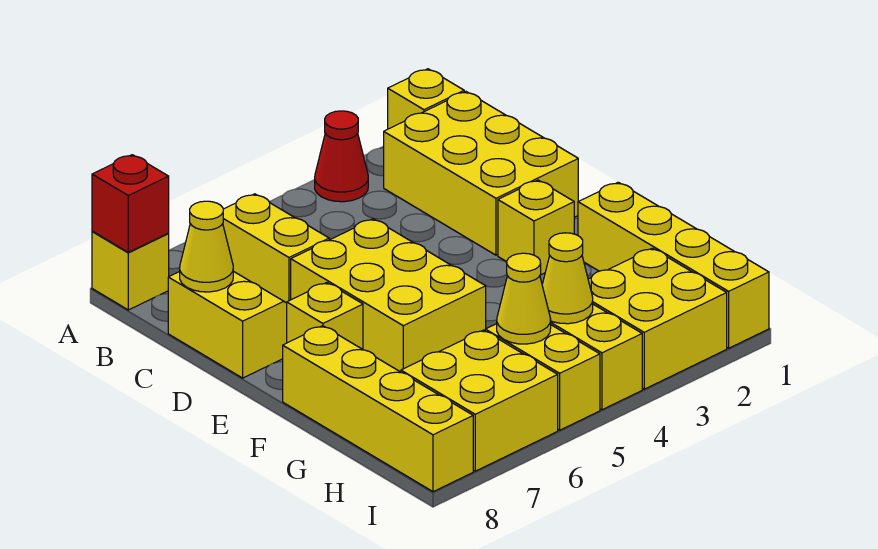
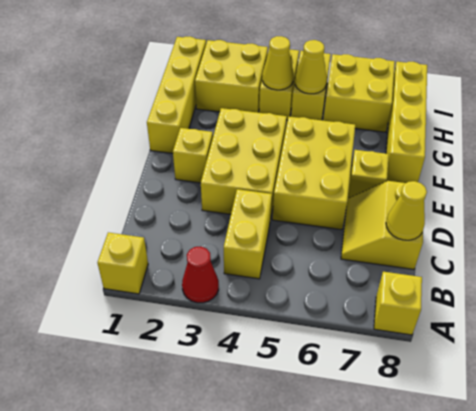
red brick A8 level 2 -> none
yellow brick B1:D2 level 1 -> yellow brick D3:F4 level 1
yellow brick B6:C6 level 1 -> yellow brick B4:C4 level 1

